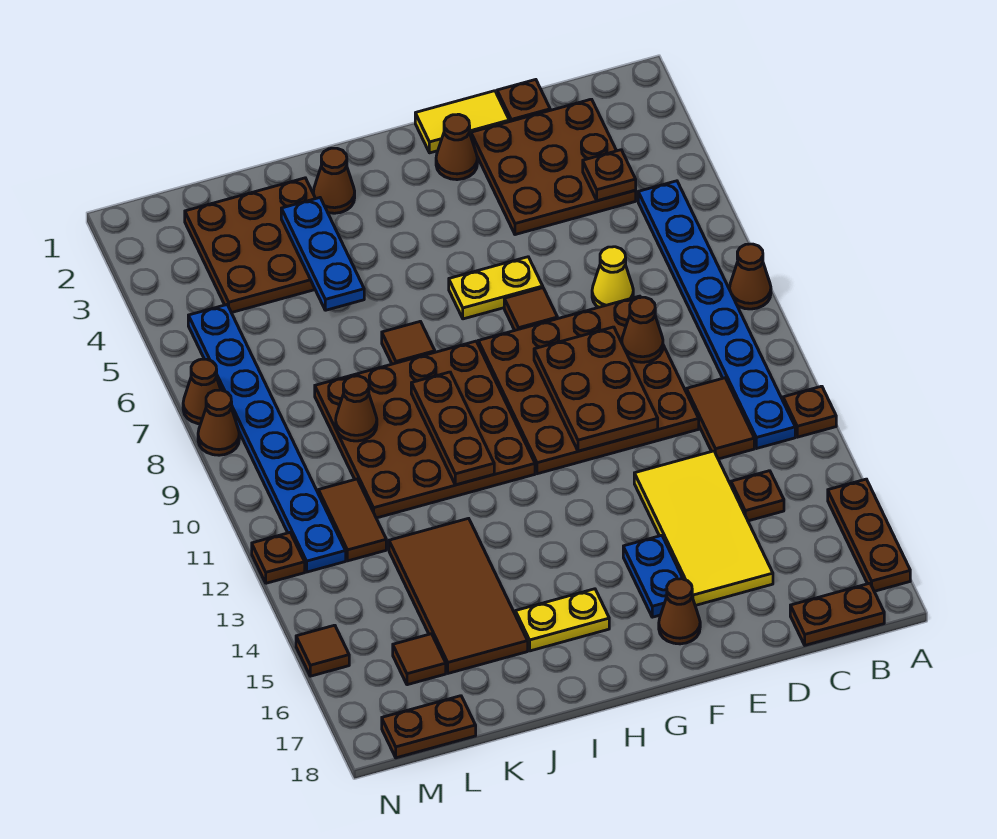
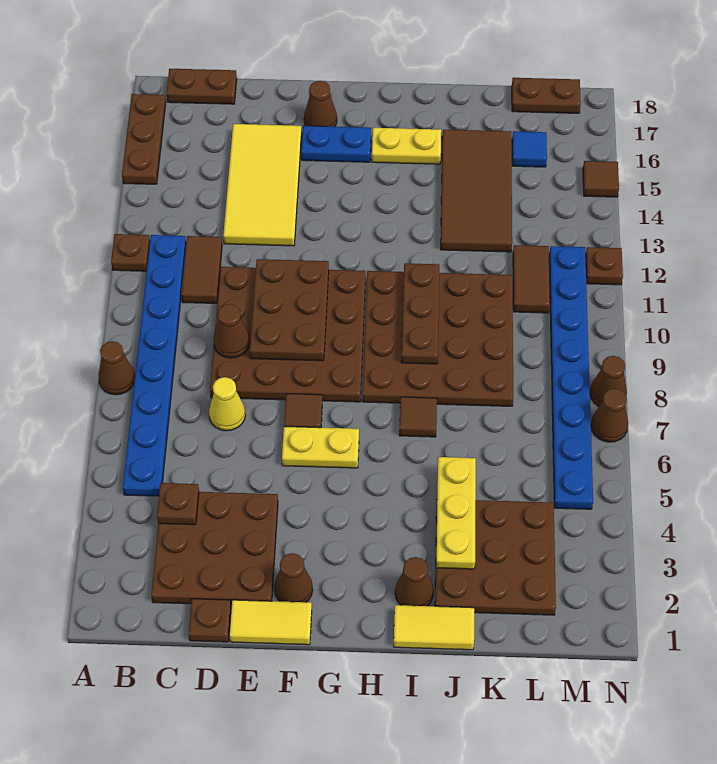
brown plate C14 level 1 -> none
blue plate F15:F16 level 1 -> blue plate F16:G16 level 1
none -> yellow tile I1:J1 level 1
blue plate J3:J5 level 2 -> yellow plate J3:J5 level 2
brown cone K9 level 2 -> none
brown tile L16 level 1 -> blue tile L16 level 1

